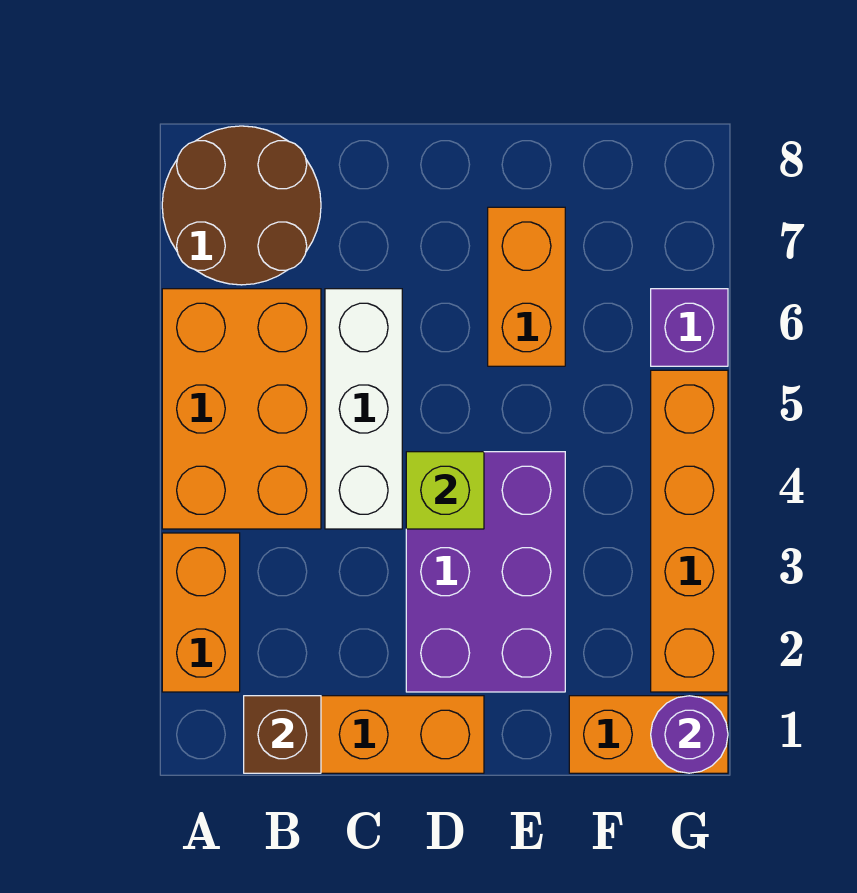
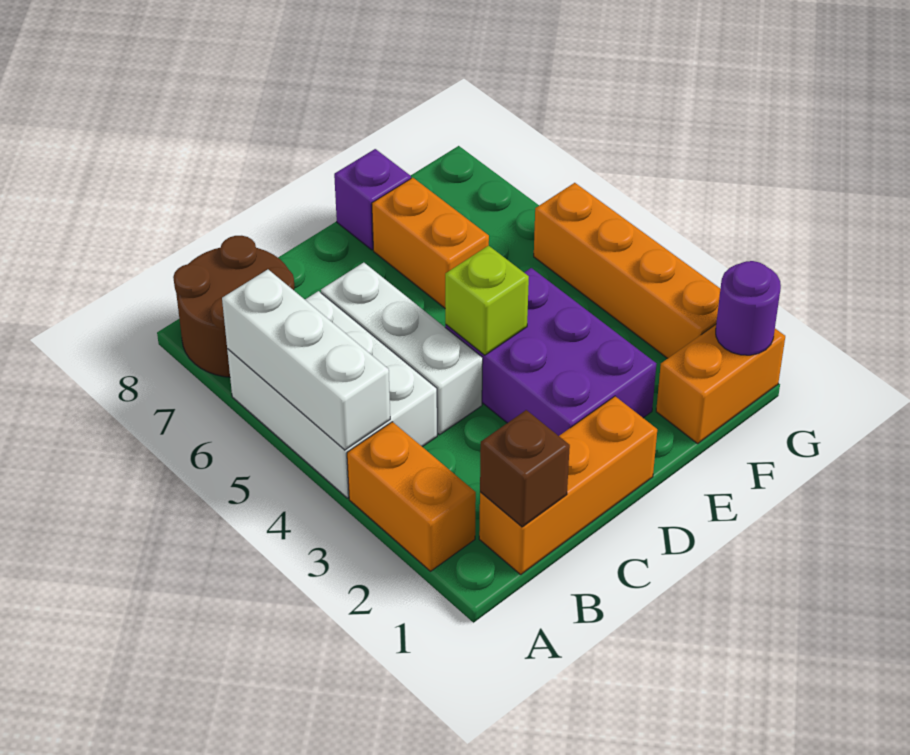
orange brick A4:B6 level 1 -> white brick A4:B6 level 1
none -> white brick A4:A6 level 2
purple brick G6 level 1 -> purple brick E8 level 1

